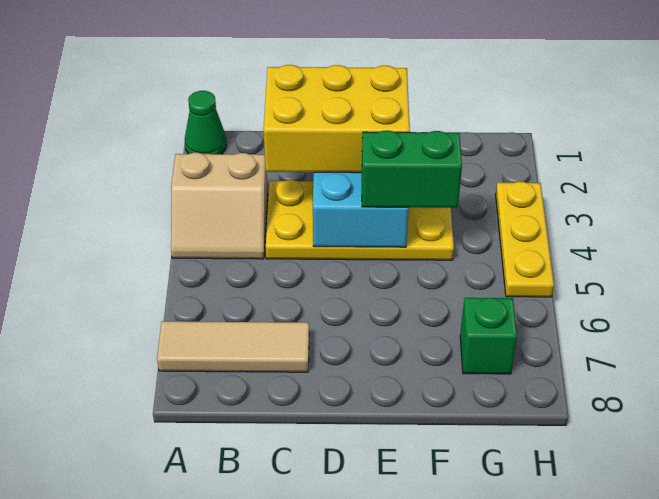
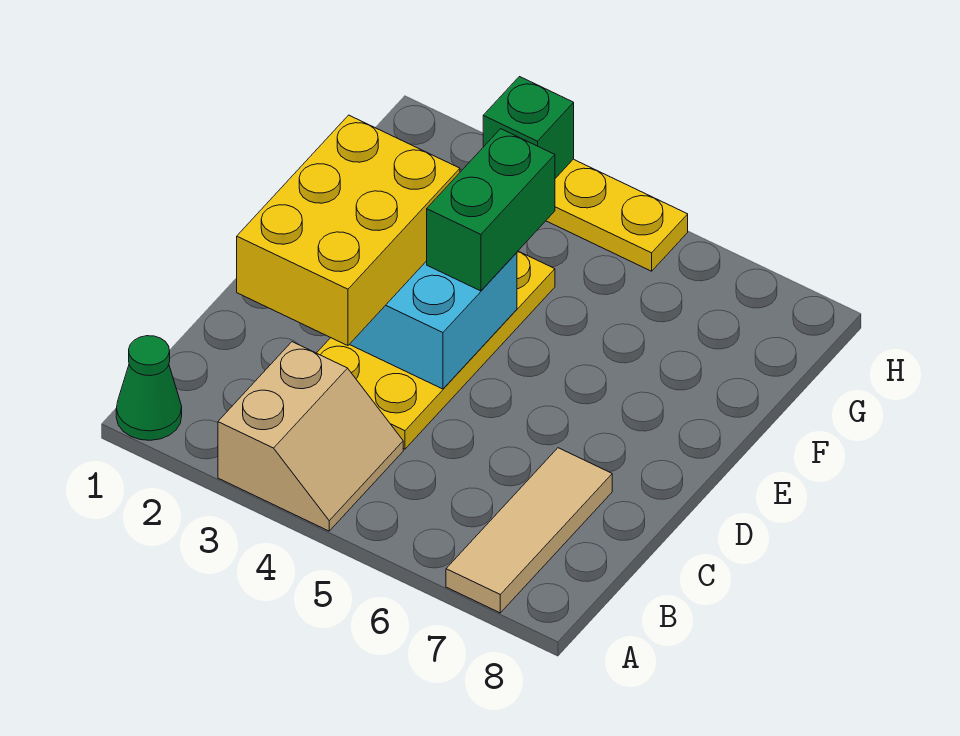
green brick G7 level 1 -> green brick H3 level 2

